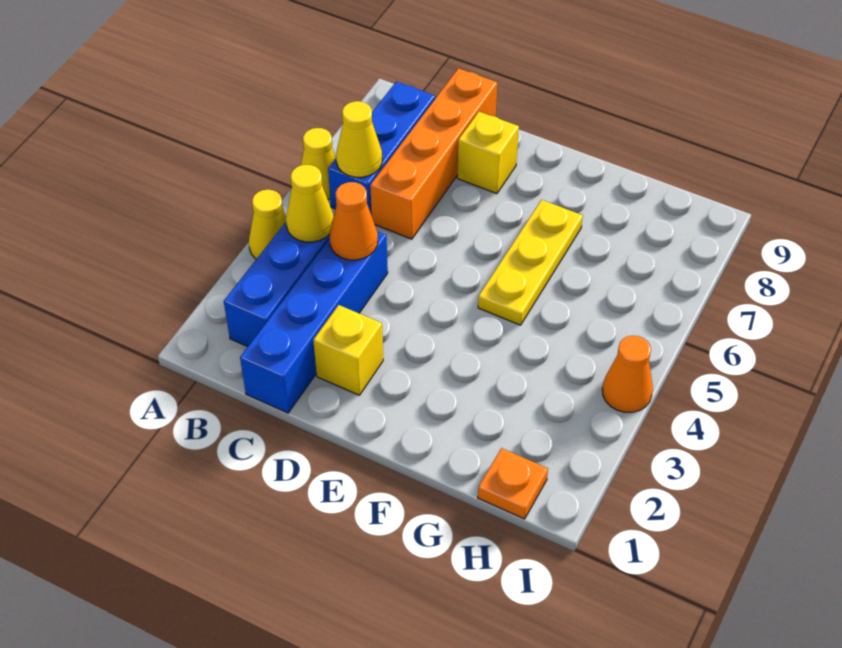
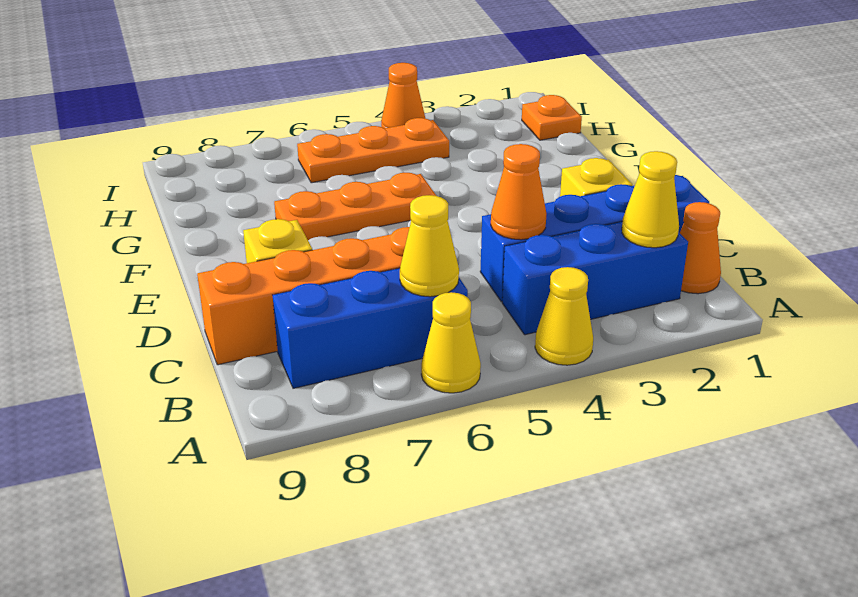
none -> orange cone B1 level 1
yellow cone B4 level 2 -> yellow cone B2 level 2
yellow plate F5:F7 level 1 -> orange plate F5:F7 level 1
none -> orange plate H4:H6 level 1

